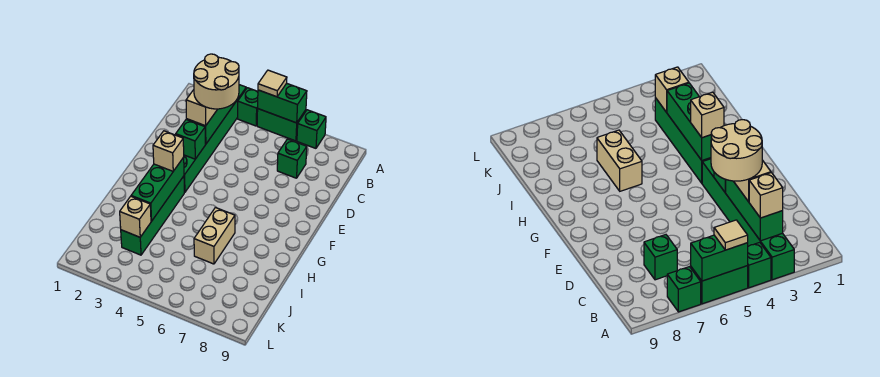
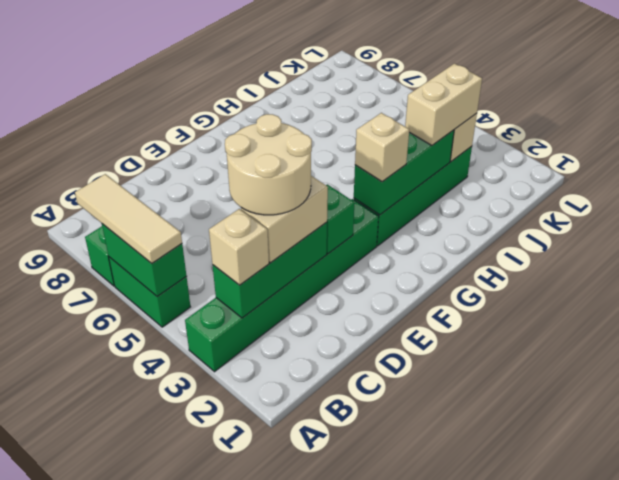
green brick A4 level 1 -> none
tan tile A5 level 3 -> tan tile A5:A7 level 3
green brick C7 level 1 -> none
tan brick H6:I6 level 1 -> tan brick I3:J3 level 3

